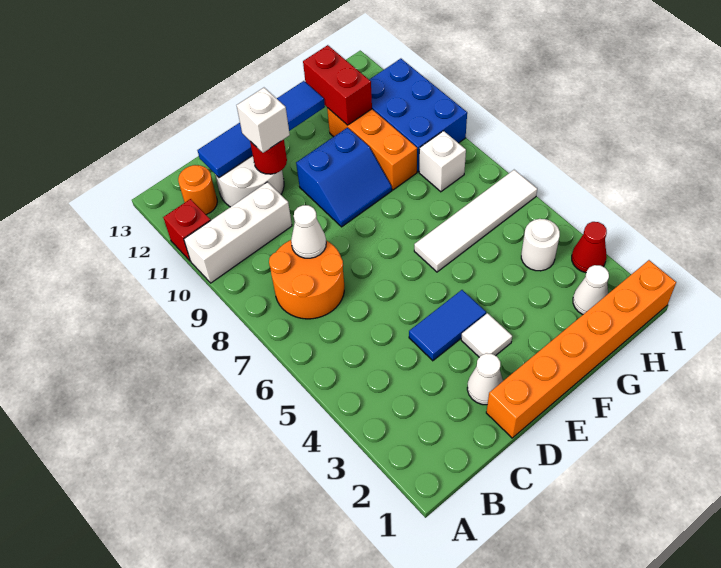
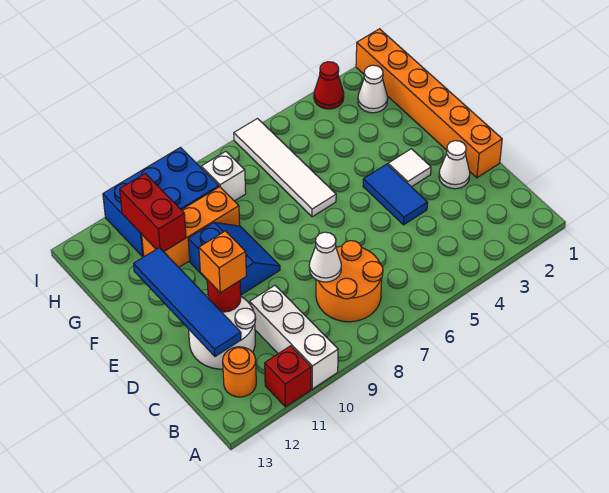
white brick D11 level 3 -> orange brick D11 level 3
red brick G11:G12 level 2 -> red brick G11:H11 level 2
white round brick H4 level 1 -> none

